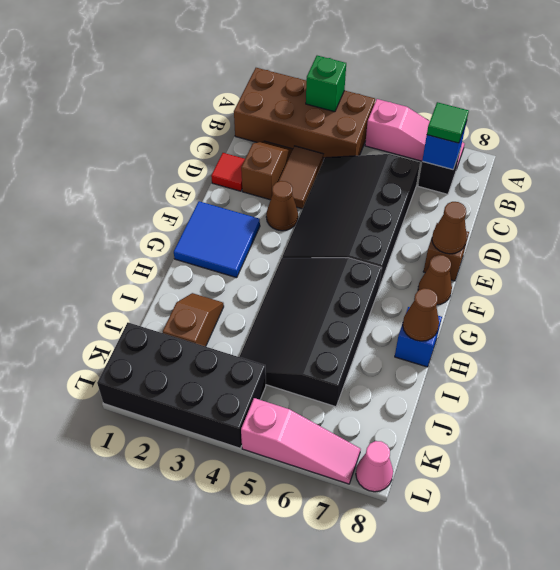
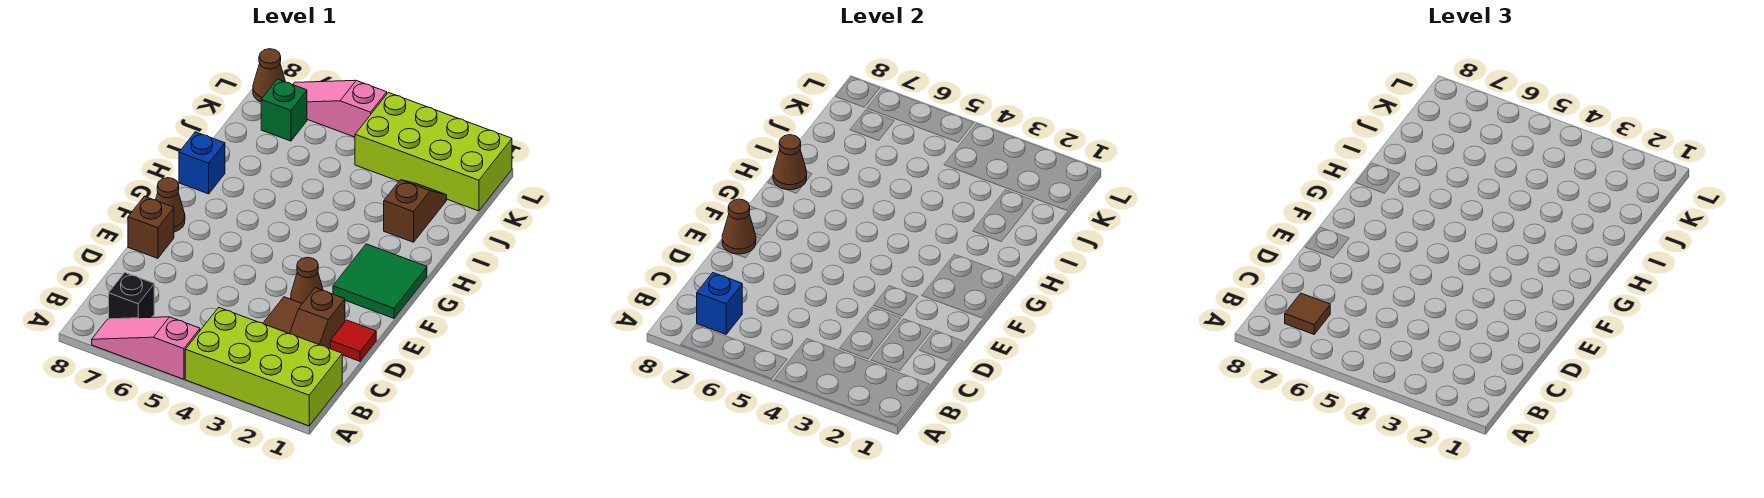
brown brick A1:B4 level 1 -> lime brick A1:B4 level 1
green brick A3 level 2 -> green brick K7 level 1
green tile B7 level 3 -> brown tile B7 level 3
black slope C4:F6 level 1 top 6 -> none
blue tile F1:G2 level 1 -> green tile F1:G2 level 1
black slope G4:J6 level 1 top 6 -> none
brown slope I2:J2 level 1 top J -> brown slope I2:J2 level 1 top I
black brick K1:L4 level 1 -> lime brick K1:L4 level 1
pink cone L8 level 1 -> brown cone L8 level 1

